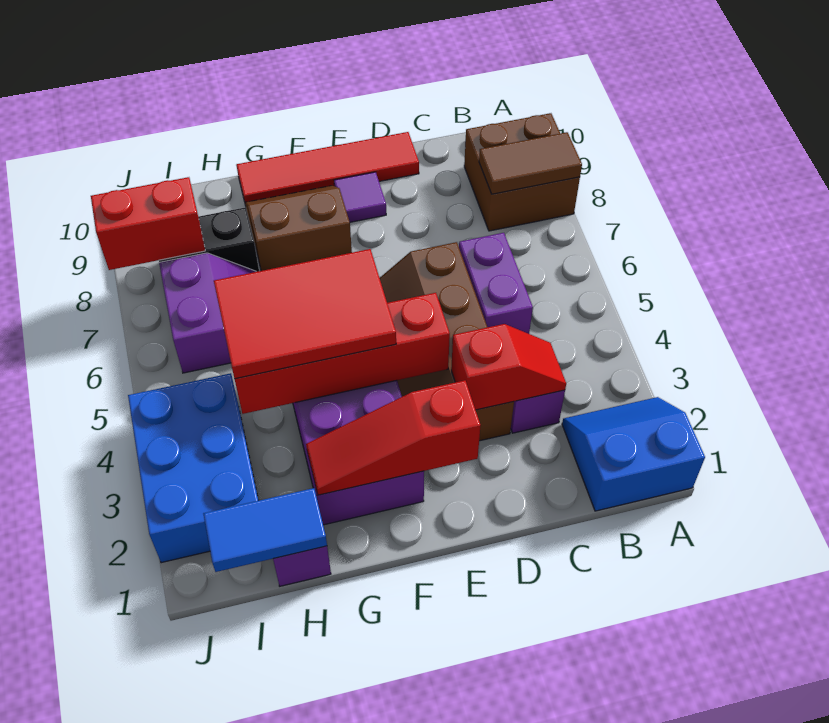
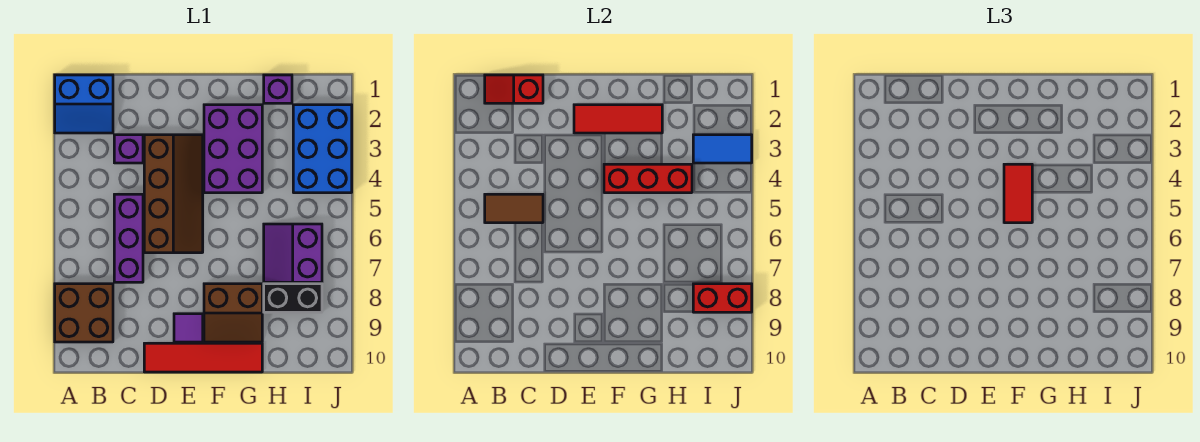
brown tile A8:B8 level 2 -> brown tile B5:C5 level 2
red slope C3:D3 level 2 top D -> red slope B1:C1 level 2 top C
purple brick C5:C6 level 1 -> purple brick C5:C7 level 1
red slope E2:G2 level 2 top E -> red tile E2:G2 level 2
red brick E4:H4 level 2 -> red brick F4:H4 level 2
red tile F4:H5 level 3 -> red tile F4:F5 level 3
blue tile H1:I1 level 2 -> blue tile I3:J3 level 2

